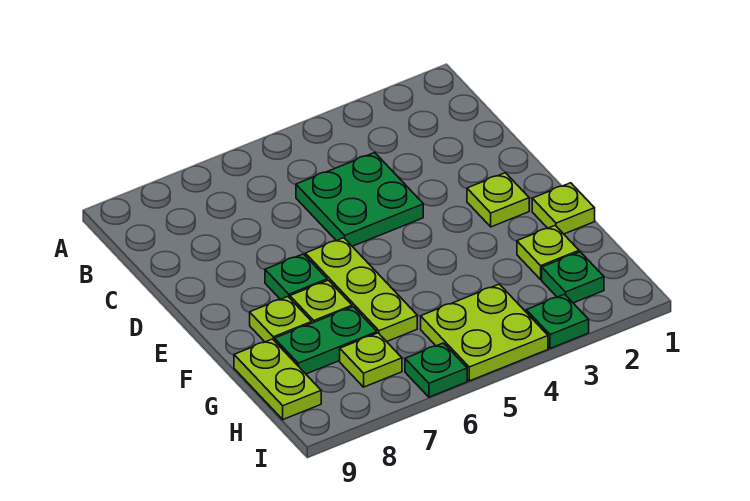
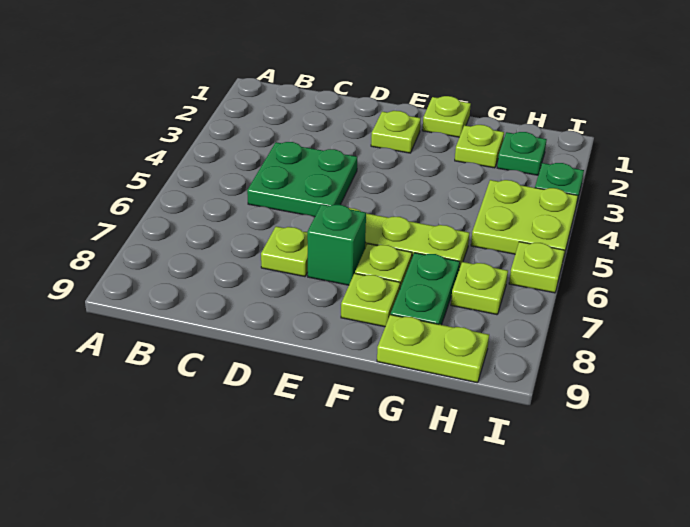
none -> lime plate D7 level 1
green plate E7 level 1 -> green brick E7 level 1
green plate I6 level 1 -> lime plate I6 level 1

